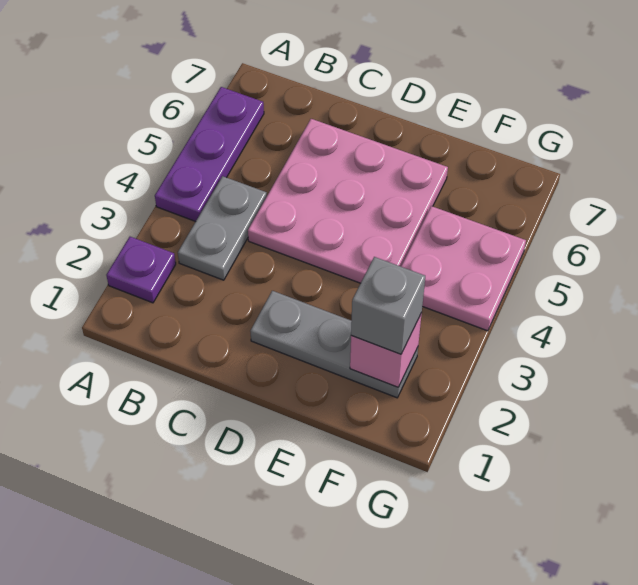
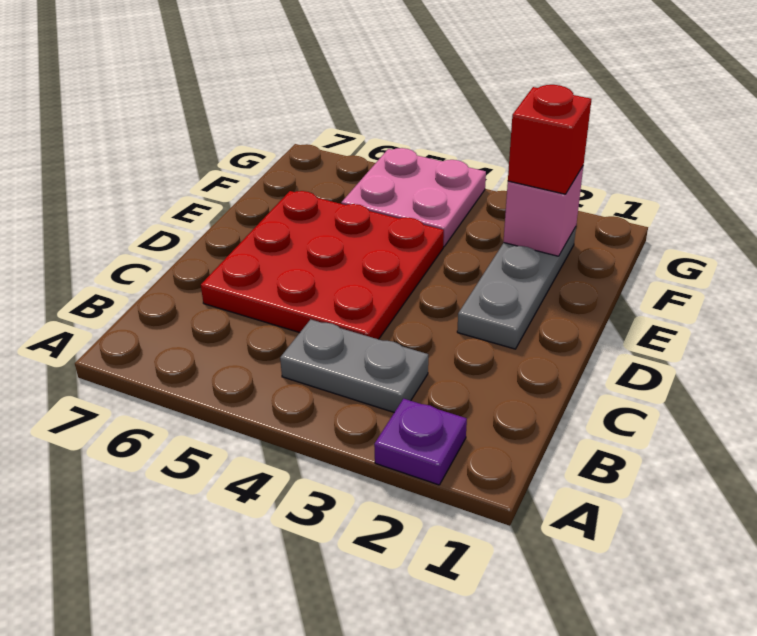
purple plate A4:A6 level 1 -> none
pink plate C4:E6 level 1 -> red plate C4:E6 level 1
grey brick F2 level 3 -> red brick F2 level 3

